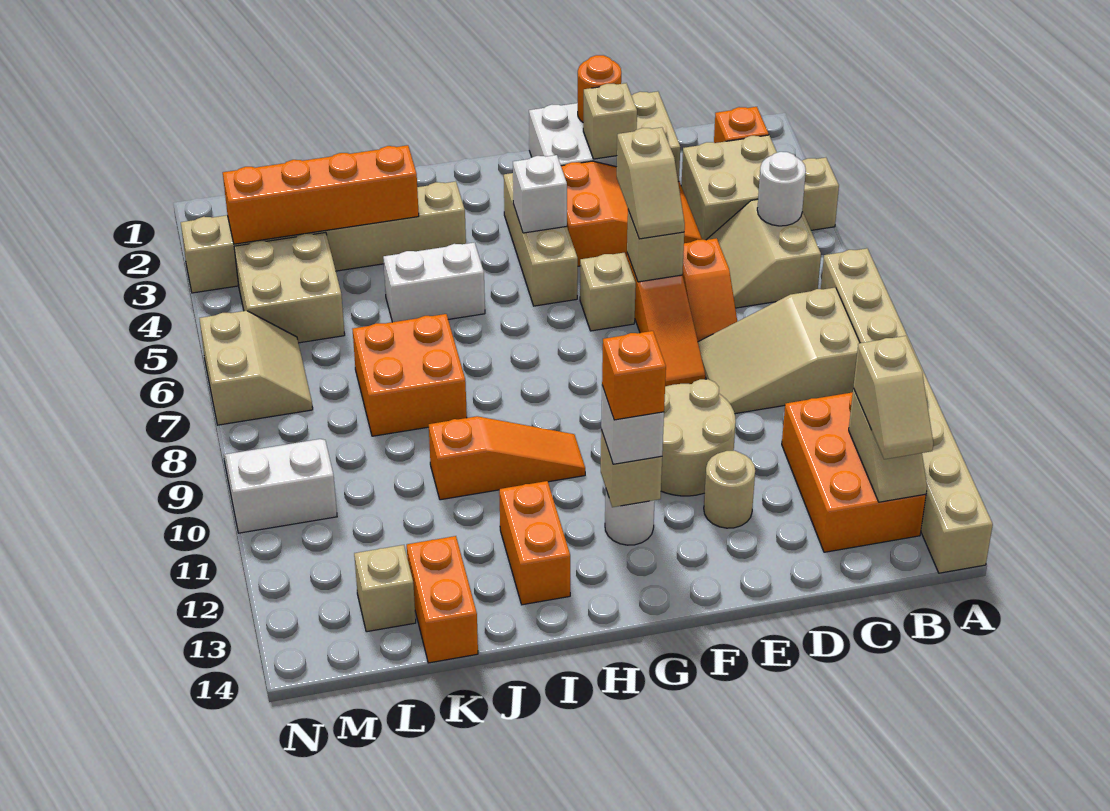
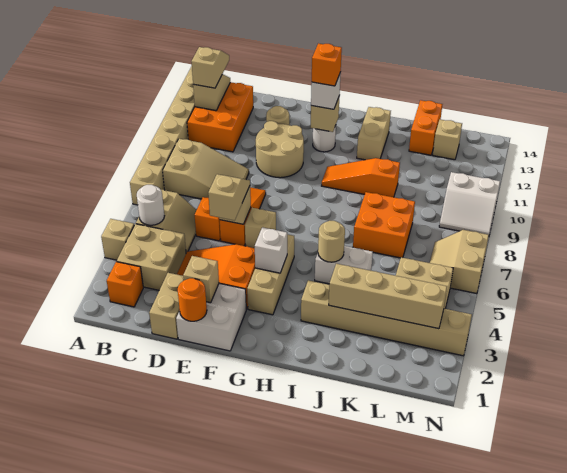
none -> tan round brick I5 level 2
orange brick I12:I13 level 1 -> tan brick I12:I13 level 1
orange brick J3:M3 level 2 -> tan brick J3:M3 level 2

